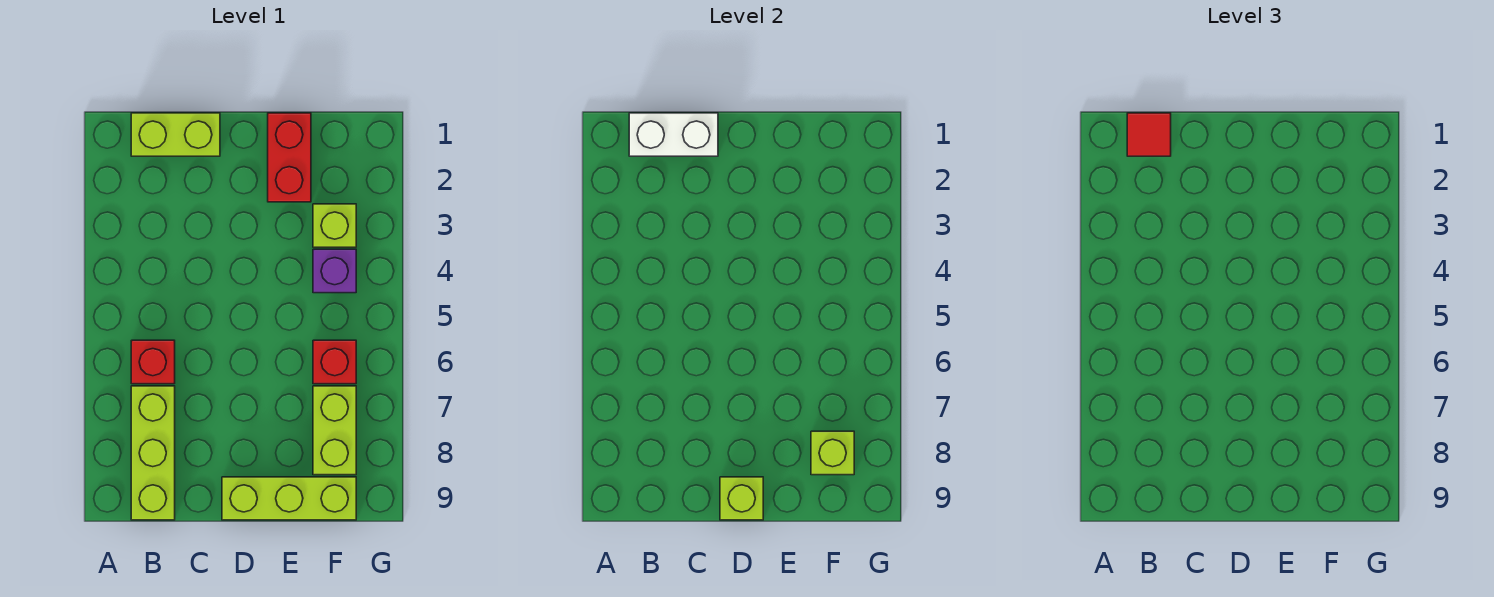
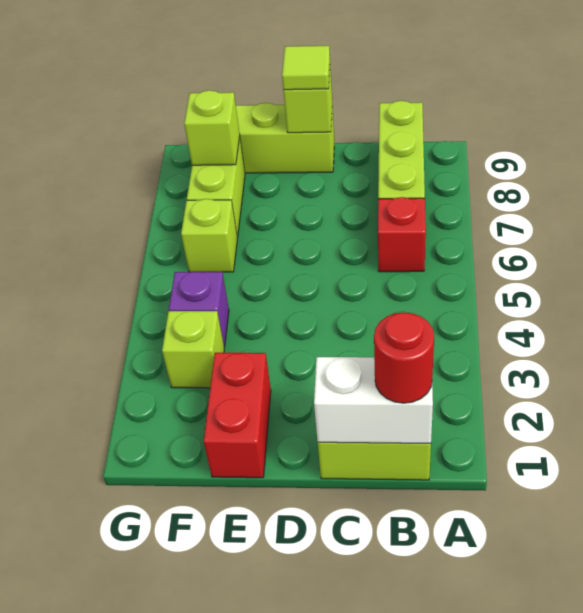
red tile B1 level 3 -> red round brick B1 level 3
none -> lime tile D9 level 3
red brick F6 level 1 -> lime brick F6 level 1

